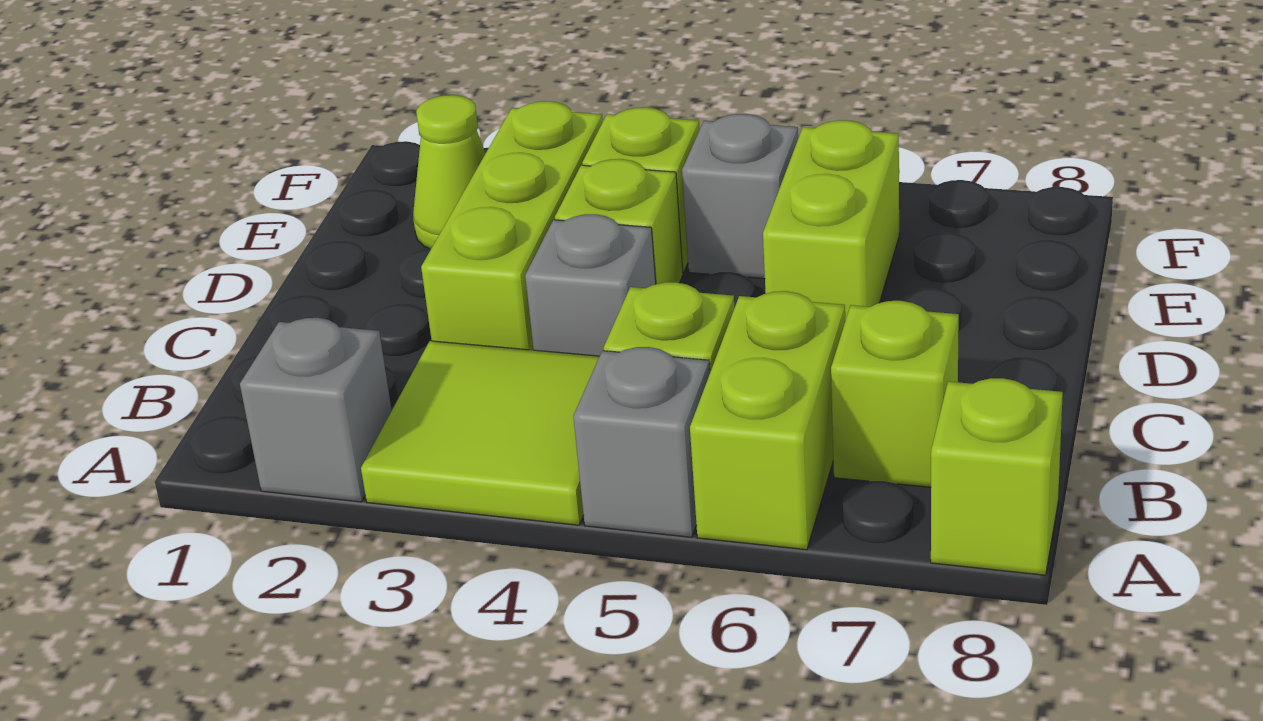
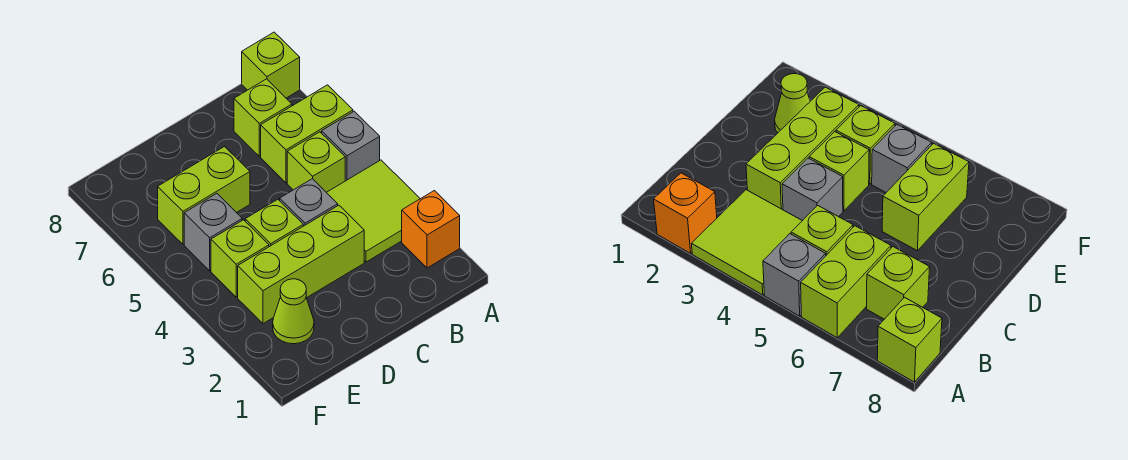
grey brick A2 level 1 -> orange brick A2 level 1

